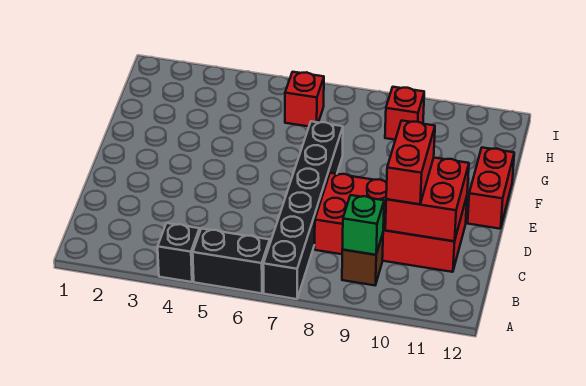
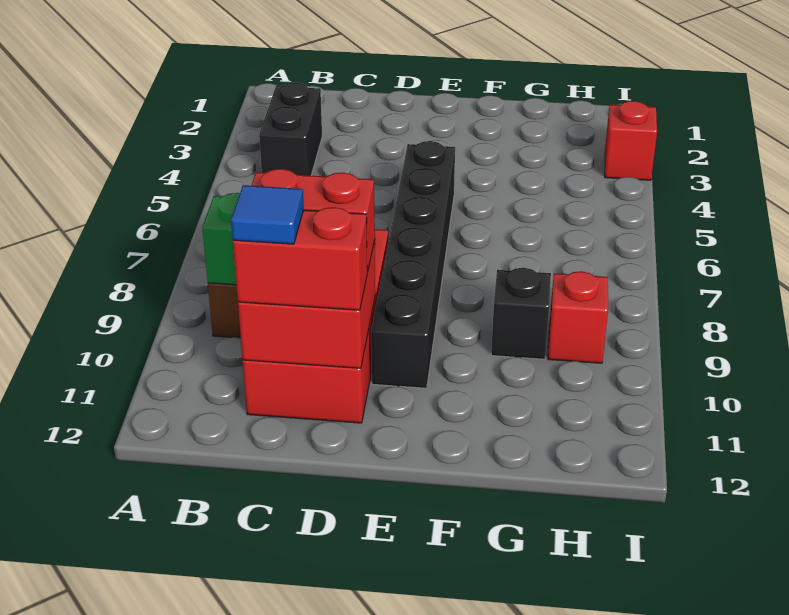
black brick A4 level 1 -> black brick G9 level 1
black brick A5:A6 level 1 -> black brick B3:B4 level 1
black brick A7:F7 level 1 -> black brick E5:E10 level 1
none -> blue tile C11 level 4
red brick E12:F12 level 1 -> red brick C11:D11 level 3
red brick H6 level 1 -> red brick I3 level 1

